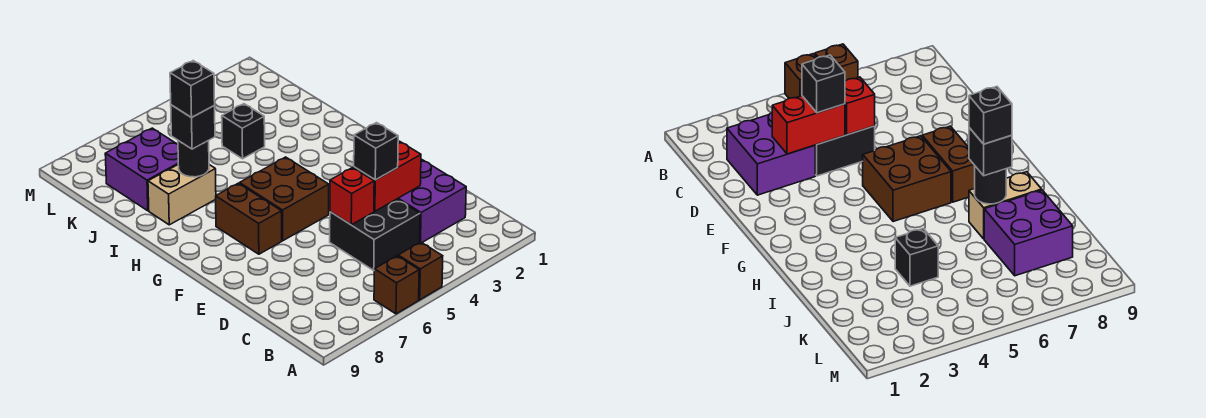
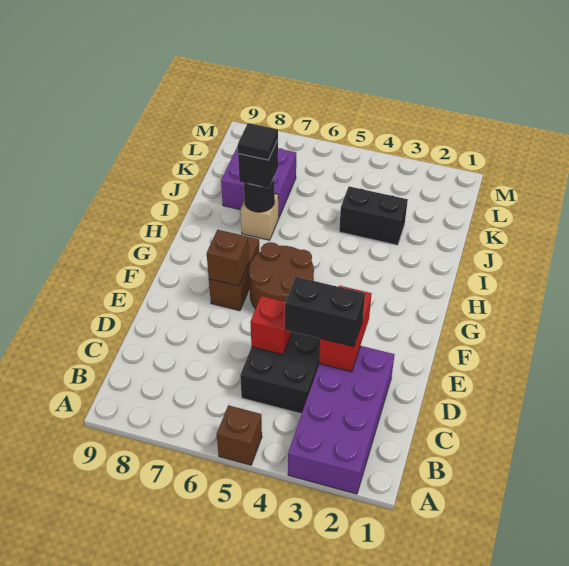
brown brick A6 level 1 -> brown brick F7 level 2
purple brick C2:D3 level 1 -> purple brick A2:D3 level 1
red brick D3:D4 level 2 -> red brick D3:E3 level 2
black brick D4 level 3 -> black brick D3:D4 level 3
brown brick F5:G6 level 1 -> brown round brick F5:G6 level 1
tan brick I7:I8 level 1 -> tan brick I7 level 1
black brick I7 level 4 -> black tile I7 level 4
black brick J4 level 1 -> black brick J3:J4 level 1

